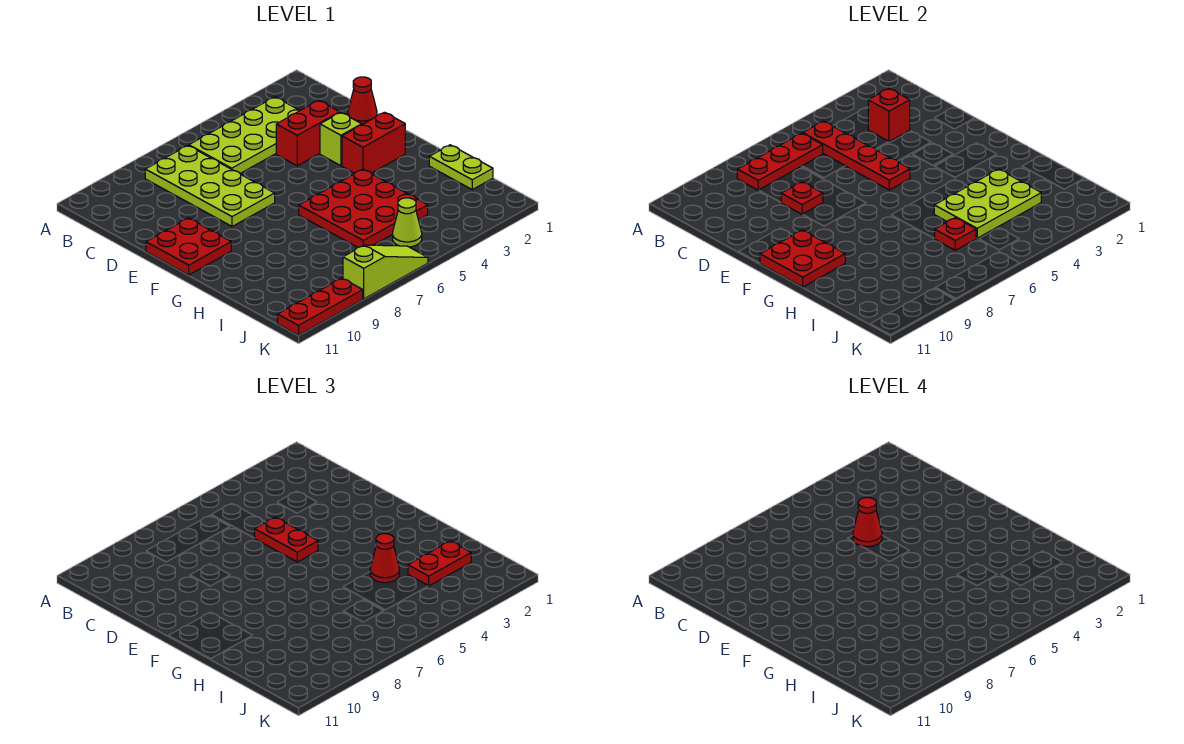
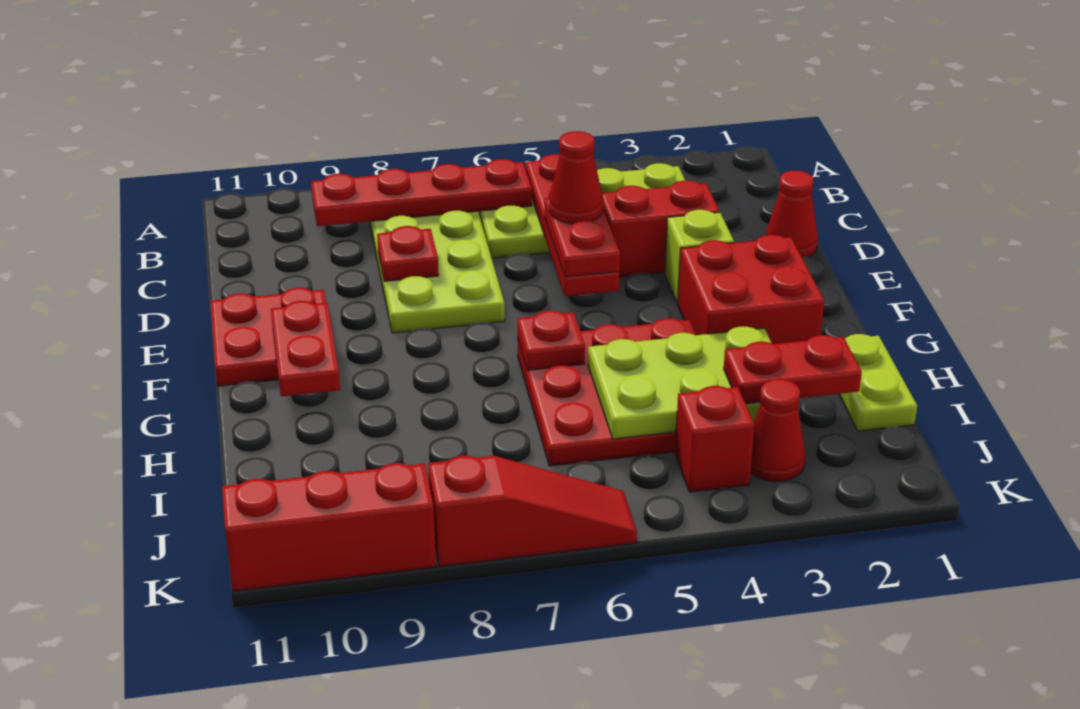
red plate B6:B8 level 2 -> red plate B6:B9 level 2
red brick C3 level 2 -> red brick J4 level 1
red brick F2:F3 level 1 -> red brick F2:G3 level 1
red plate F10:G11 level 2 -> red plate F10:G10 level 2
red cone H4 level 3 -> red cone J3 level 1
red plate I6 level 2 -> red plate G6 level 2
lime cone J5 level 1 -> none
lime slope K6:K8 level 1 top 8 -> red slope K6:K8 level 1 top 8
red plate K9:K11 level 1 -> red brick K9:K11 level 1

